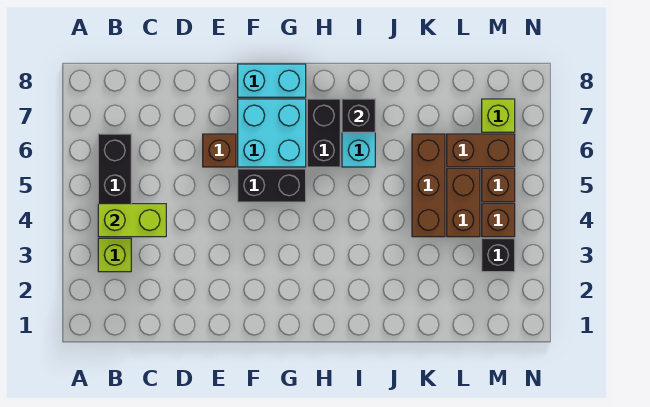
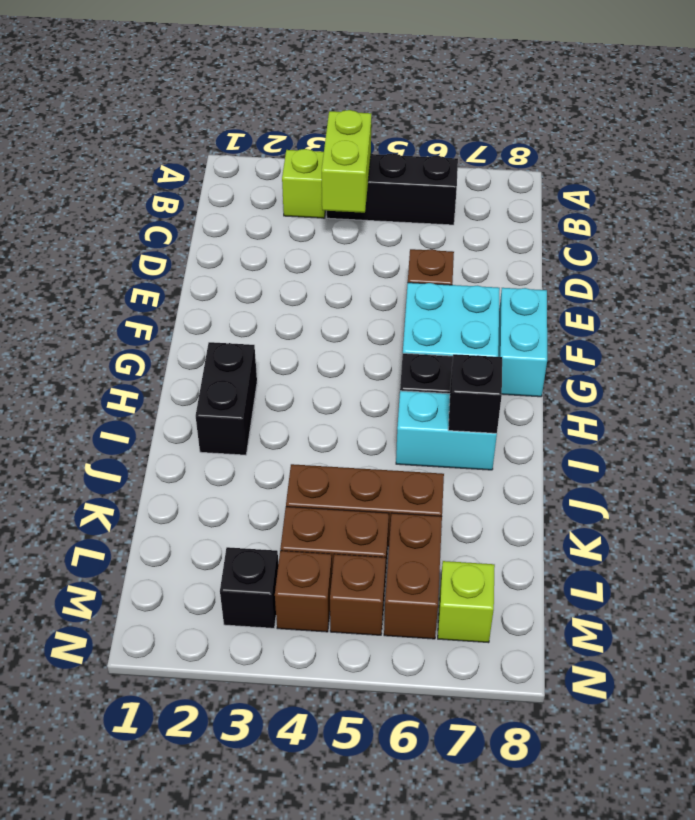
black brick F5:G5 level 1 -> black brick H2:I2 level 1

